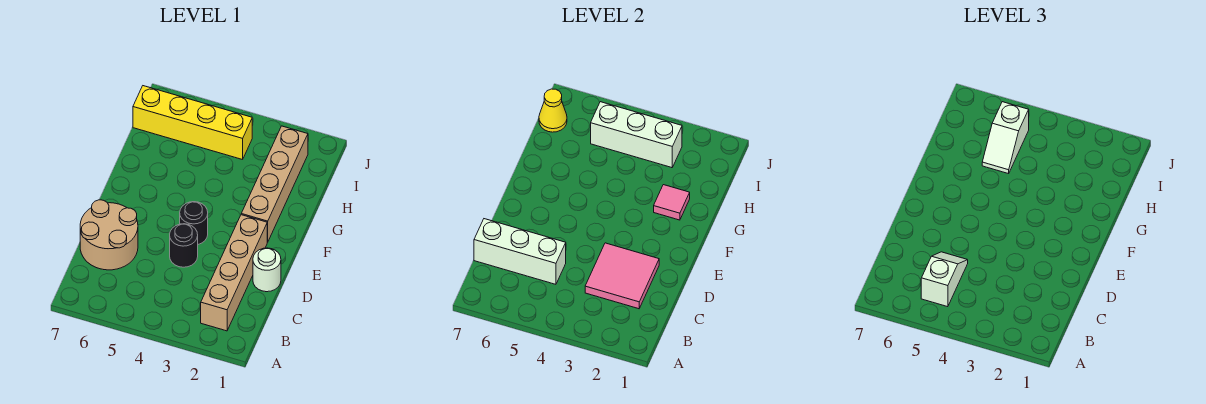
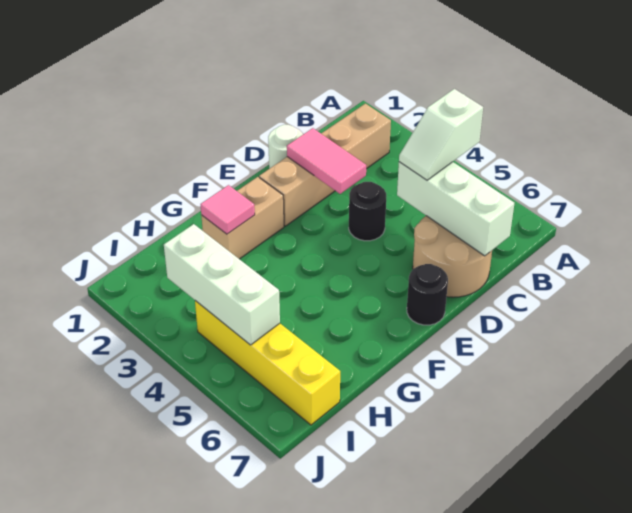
pink tile C2:D3 level 2 -> pink tile D2:D3 level 2
black round brick E4 level 1 -> black round brick E7 level 1
tan brick F2:I2 level 1 -> tan brick F2:G2 level 1
white slope H5:I5 level 3 top I -> none
yellow cone I7 level 2 -> none

